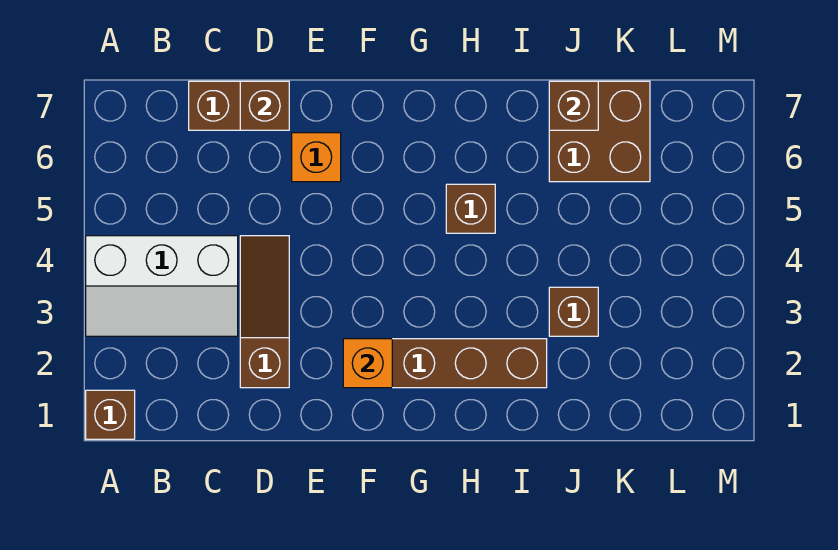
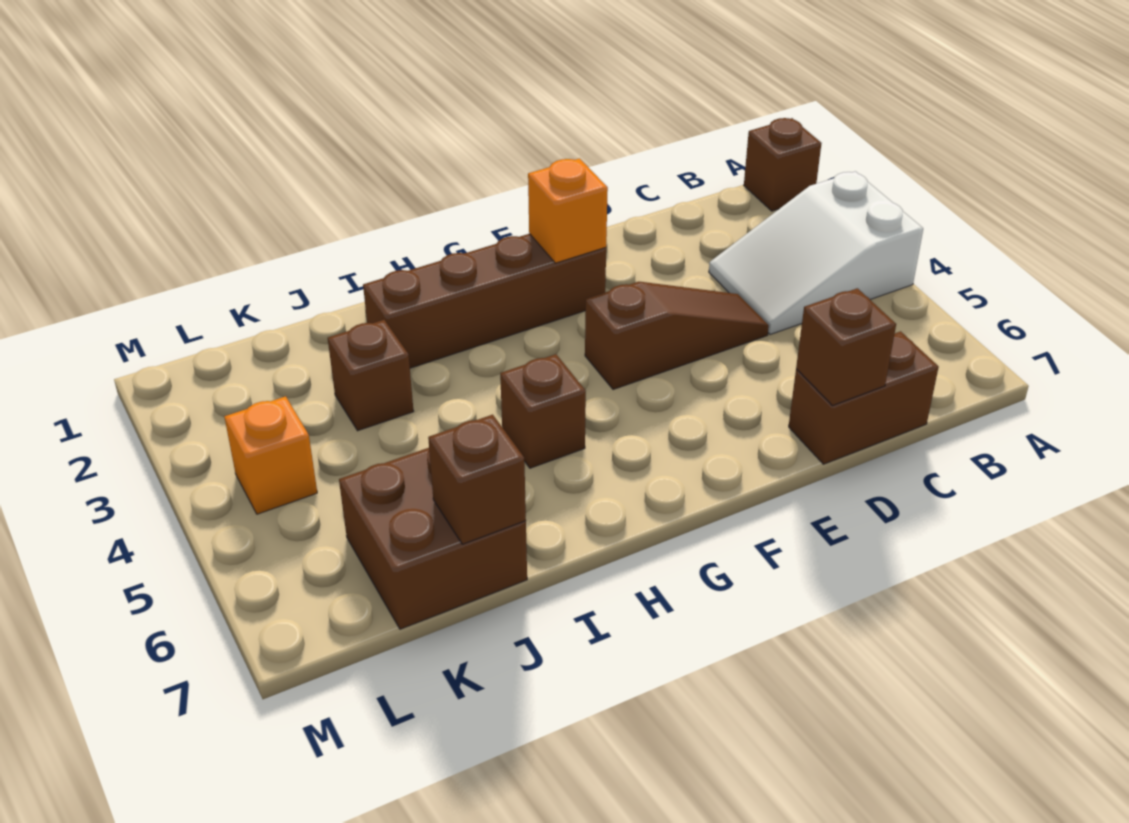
white slope A3:C4 level 1 top 4 -> white slope A3:C4 level 1 top A
brown slope D2:D4 level 1 top 2 -> brown slope D4:F4 level 1 top F
orange brick E6 level 1 -> orange brick L4 level 1

